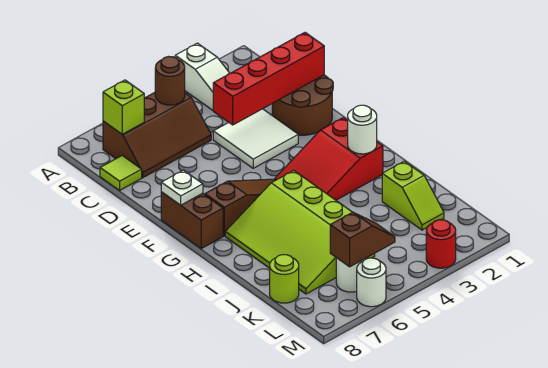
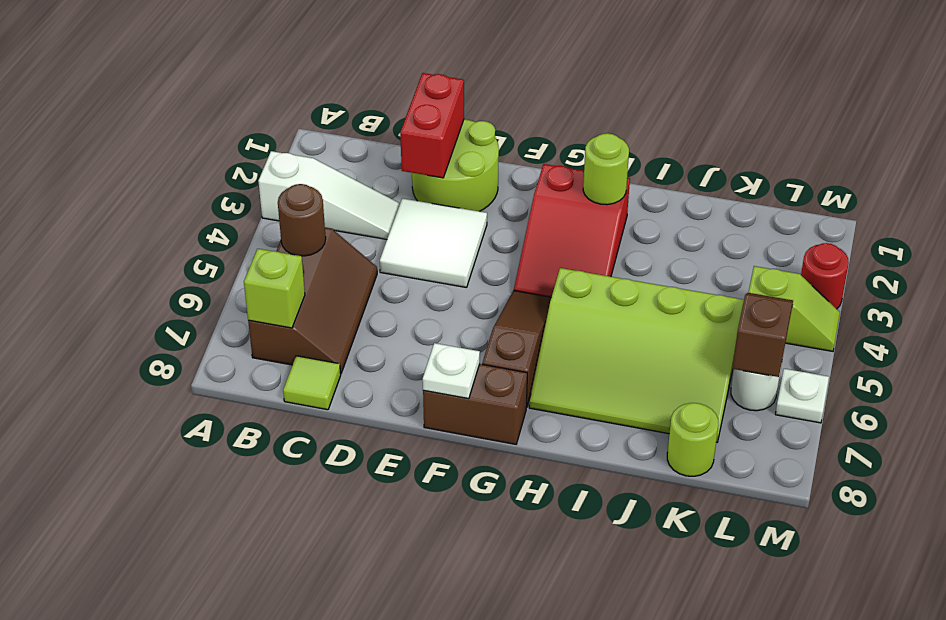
brown round brick D1:E2 level 1 -> lime round brick D1:E2 level 1
red brick D1:D4 level 2 -> red brick D1:D2 level 2
white round brick H2 level 2 -> lime round brick H2 level 2
lime slope J2:K2 level 1 top J -> lime slope L4:M4 level 1 top L
white round brick M6 level 1 -> white plate M6 level 1

